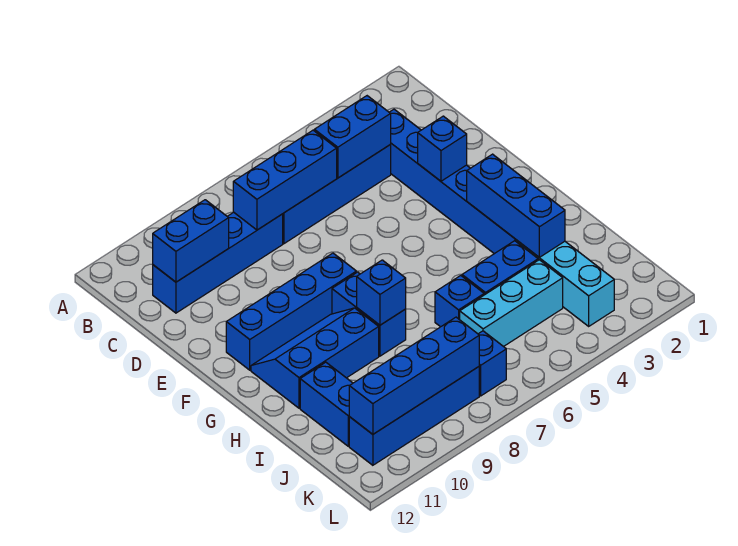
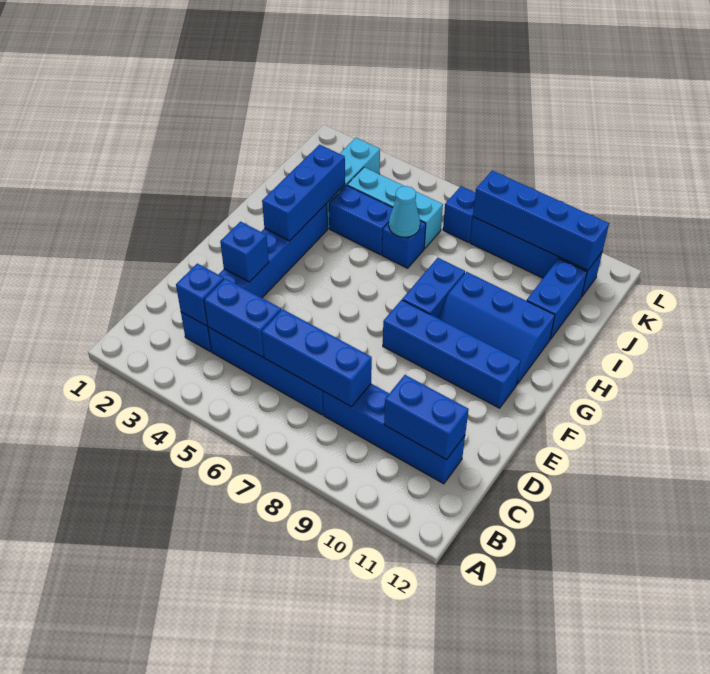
blue brick H8 level 2 -> blue brick C3 level 2
none -> cyan cone I6 level 2

